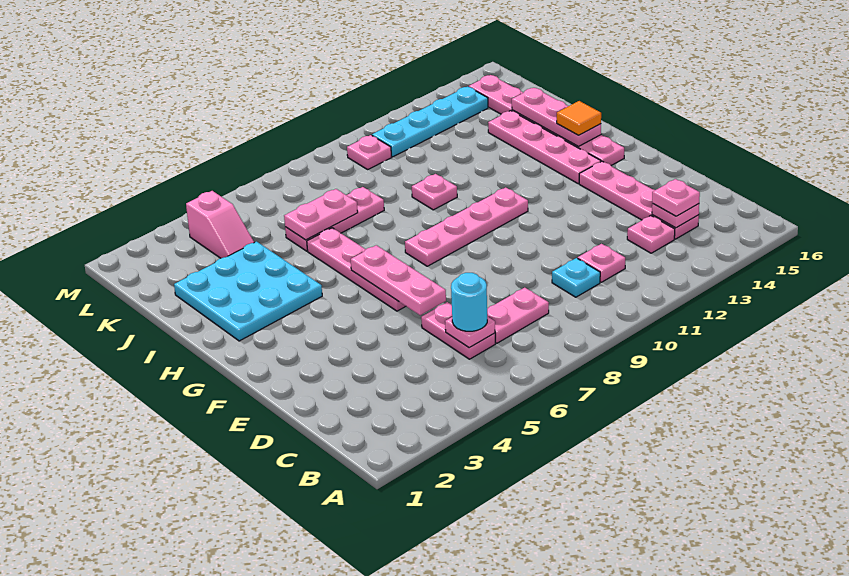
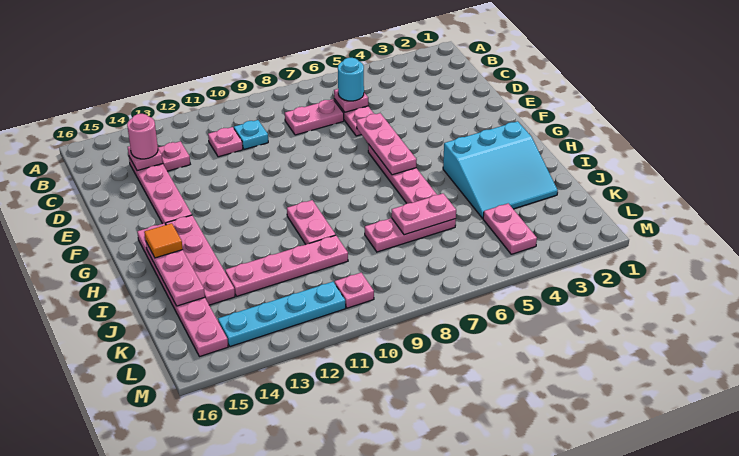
pink plate C14 level 3 -> pink round brick C14 level 3
pink plate G8:G11 level 1 -> pink plate J10:J13 level 1
cyan plate H2:J4 level 1 -> cyan slope H2:J4 level 1 top H
pink plate I10 level 1 -> pink plate H10:I10 level 1
pink slope K4:L4 level 1 top L -> pink plate K4:L4 level 1

